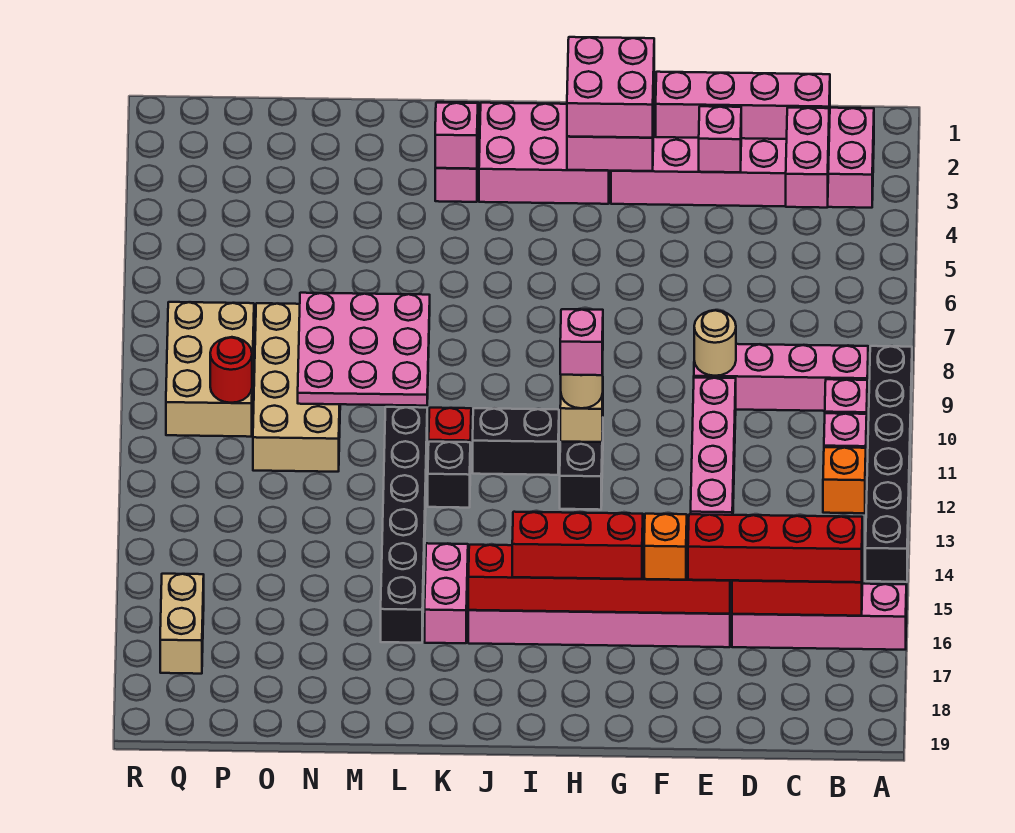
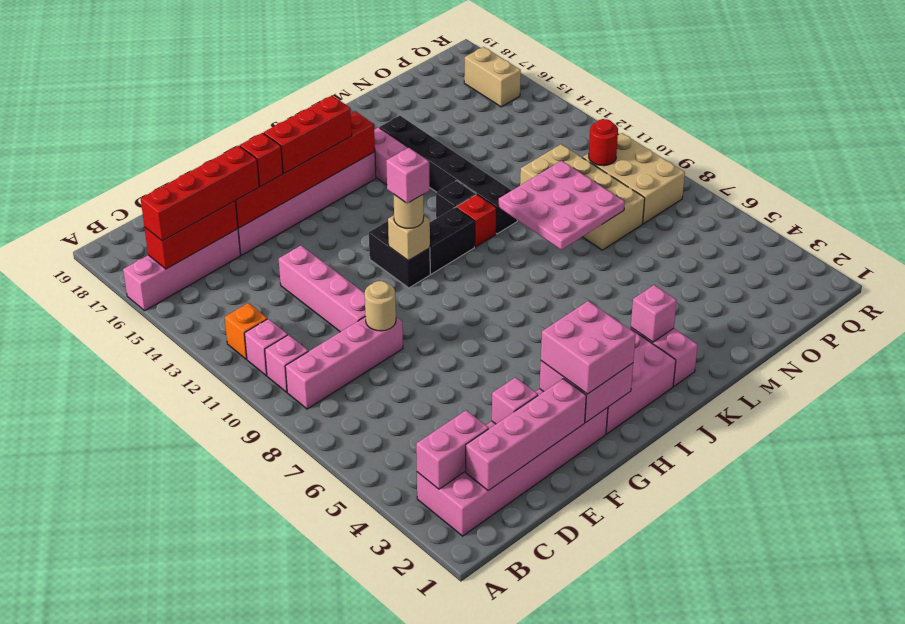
black brick A9:A14 level 1 -> none
pink brick C3:C4 level 2 -> pink brick B3:C3 level 2
orange brick F16 level 3 -> red brick F16 level 3

